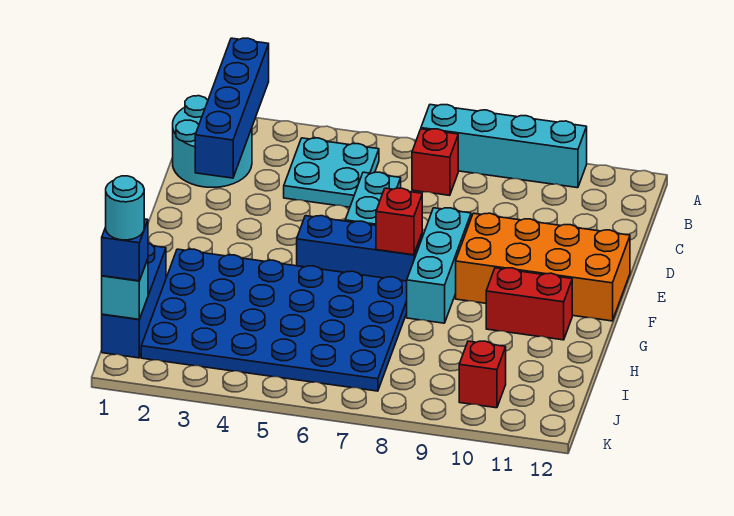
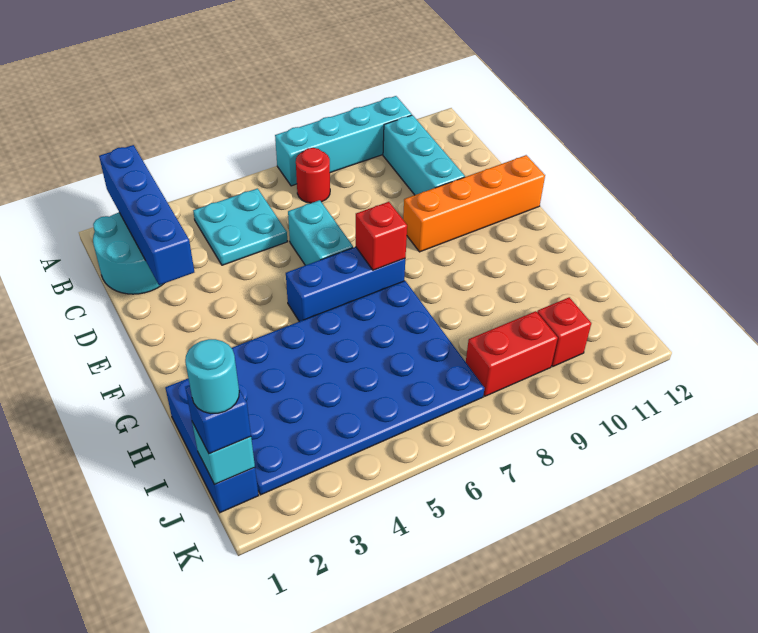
red brick B7 level 1 -> red round brick B7 level 1
cyan brick E8:G8 level 1 -> cyan brick B10:D10 level 1
orange brick E9:F12 level 1 -> orange brick E9:E12 level 1
red brick G10:G11 level 1 -> red brick J8:J9 level 1

